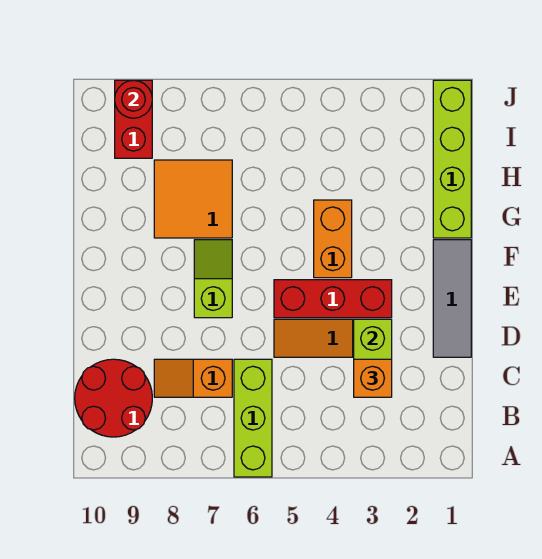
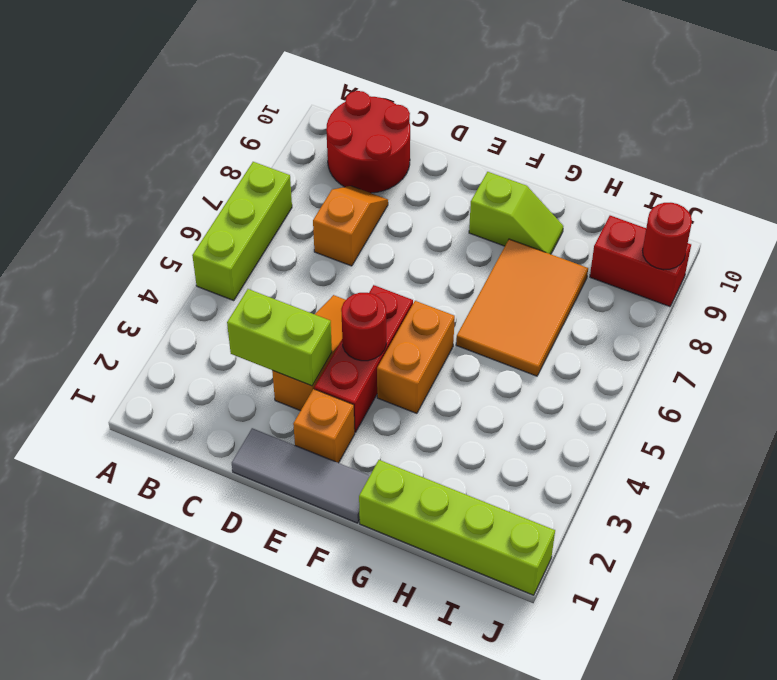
lime brick A6:C6 level 1 -> lime brick A5:A7 level 1
orange brick C3 level 3 -> orange brick E2 level 1
none -> red round brick E4 level 2
lime slope E7:F7 level 1 top E -> lime slope F9:G9 level 1 top F
orange brick F4:G4 level 1 -> orange brick F4:F5 level 1
orange tile G7:H8 level 1 -> orange tile G6:H8 level 1

